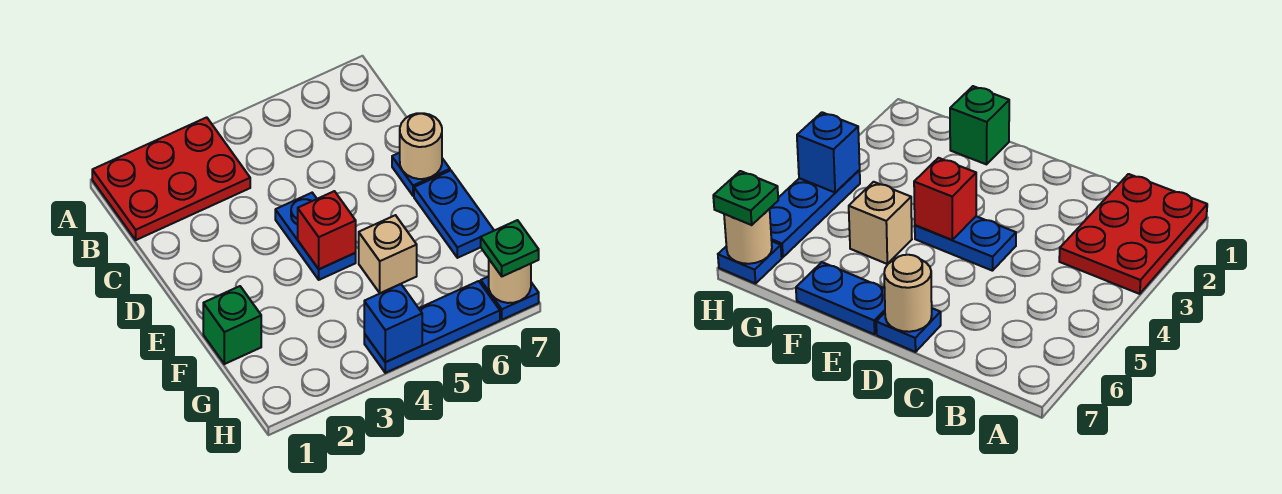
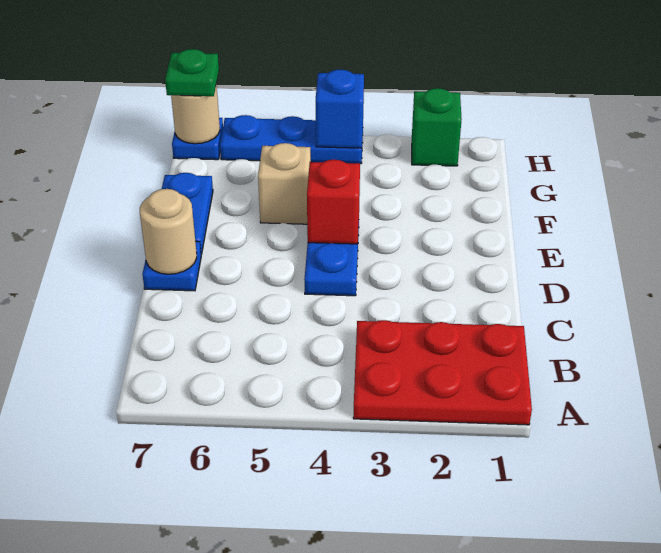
green brick F1 level 1 -> green brick H2 level 1

